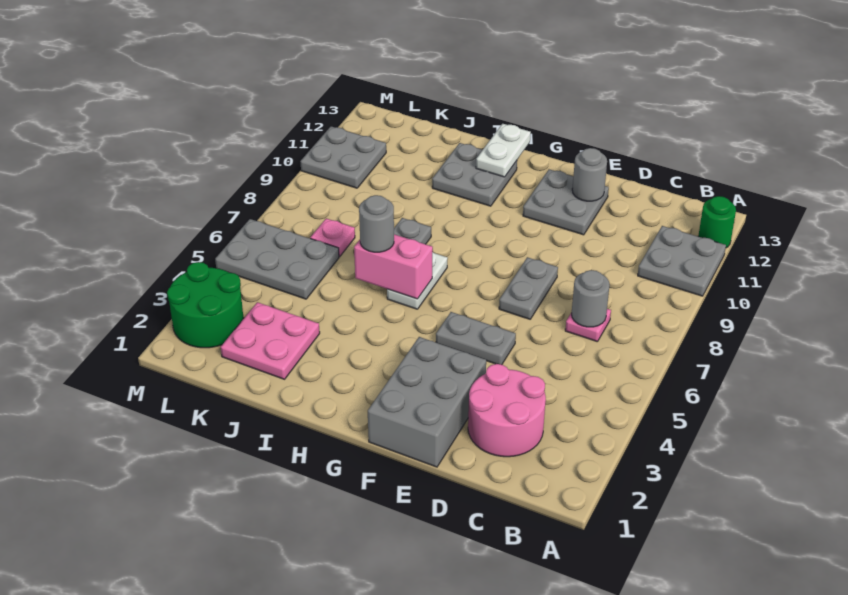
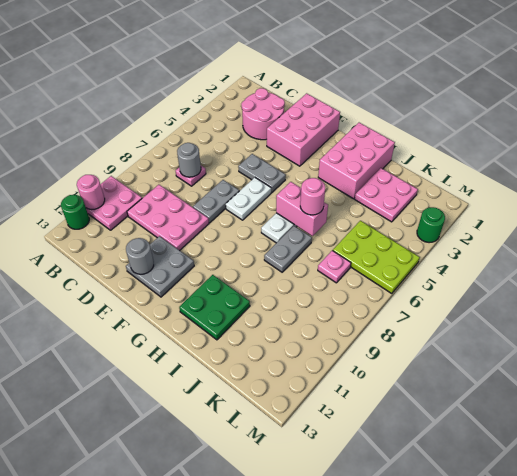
grey plate A10:B11 level 1 -> pink plate A10:B11 level 1
none -> pink round brick A11 level 2
none -> pink plate C9:E10 level 1
grey brick E1:F3 level 1 -> pink brick E1:F3 level 1
none -> pink brick H1:I3 level 1
grey plate H11:I12 level 1 -> green plate H11:I12 level 1
white plate H12:H13 level 2 -> white plate F6:F7 level 1
grey round brick I6 level 3 -> pink round brick I6 level 3
grey plate K5:M6 level 1 -> lime plate K5:M6 level 1
green round brick L2:M3 level 1 -> green round brick M3 level 1
grey plate L10:M11 level 1 -> none

